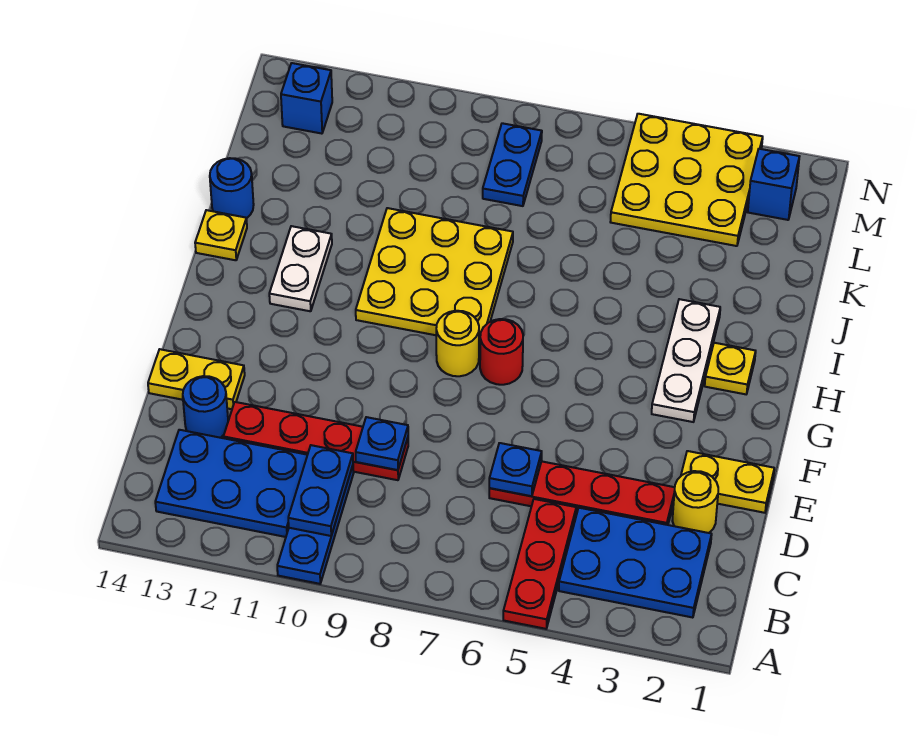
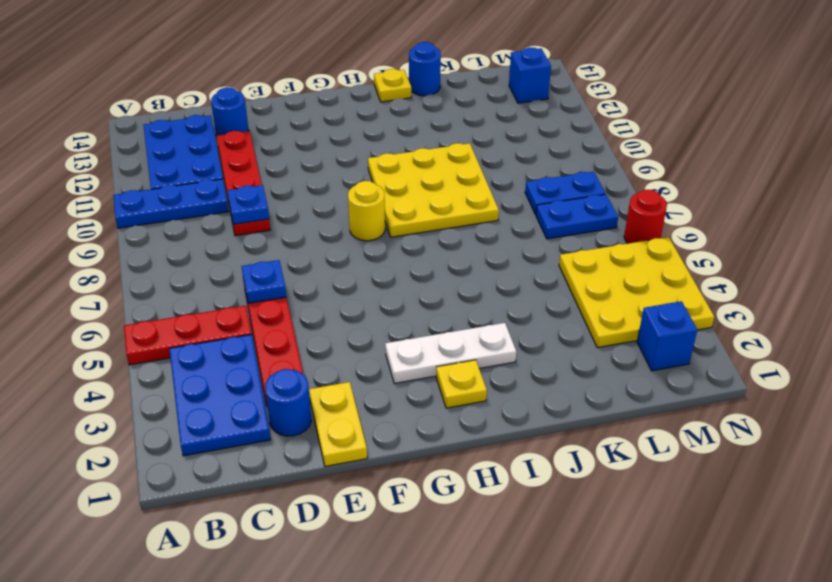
blue plate B10:C10 level 2 -> blue plate L7:M7 level 1
yellow round brick D2 level 1 -> blue round brick D2 level 1
yellow plate E13:E14 level 1 -> none
red round brick G7 level 1 -> red round brick N6 level 1
white plate H12:I12 level 1 -> none

